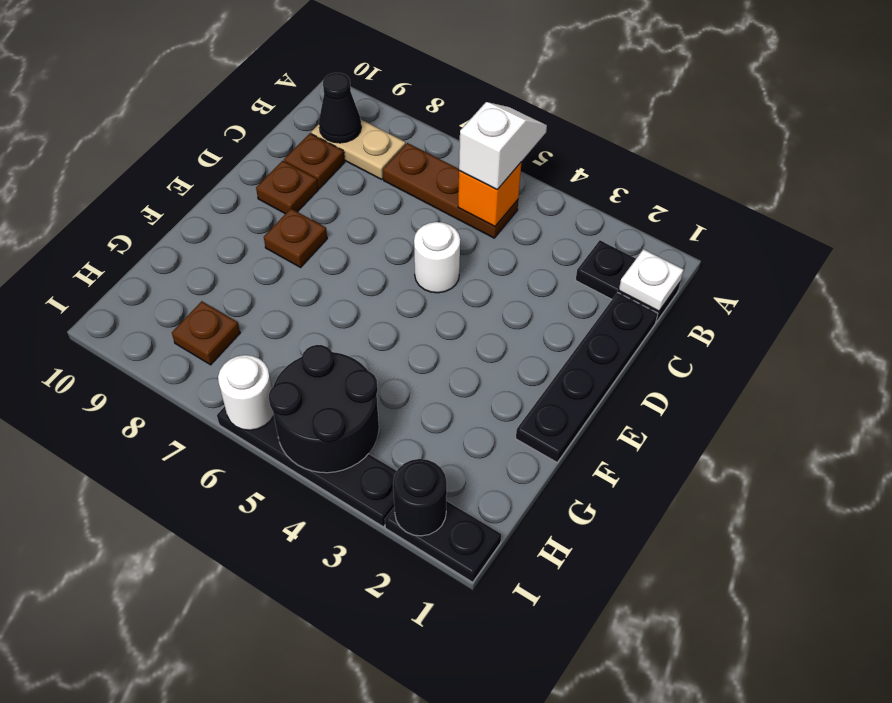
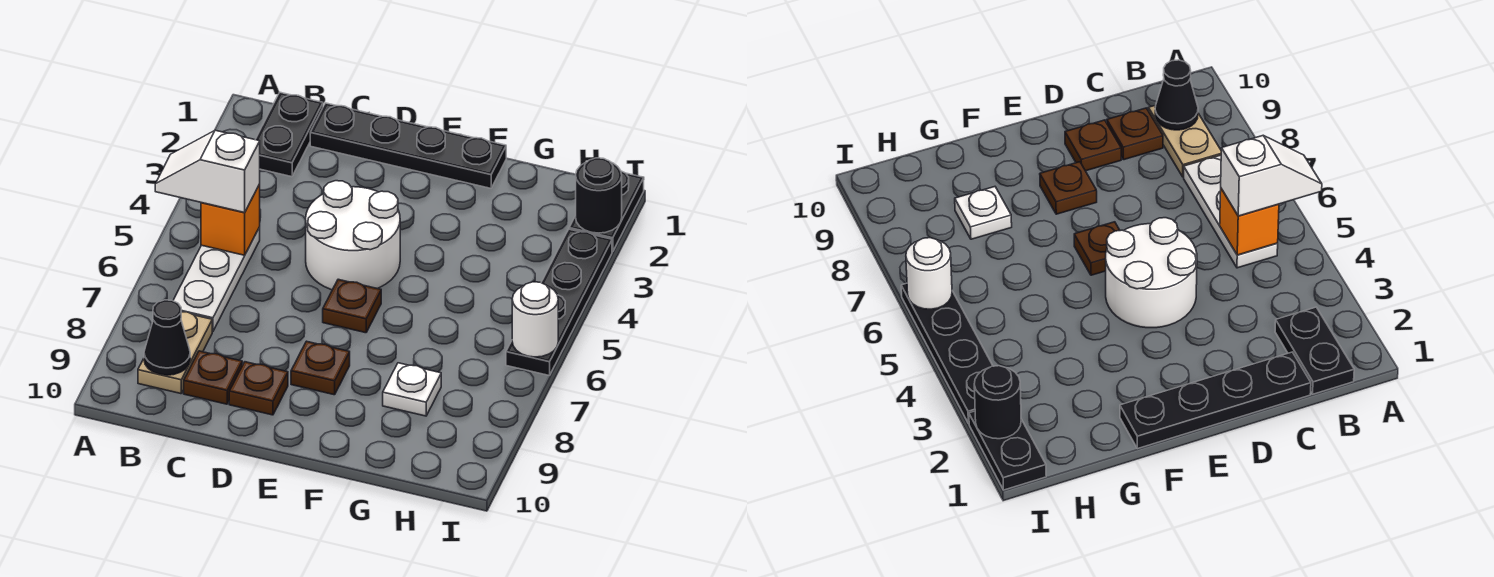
white plate B1 level 2 -> white plate G8 level 1
brown plate B5:B7 level 1 -> white plate B5:B7 level 1
white round brick D5 level 1 -> white round brick D4:E5 level 1
black round brick H4:I5 level 2 -> none
brown plate H8 level 1 -> brown plate E6 level 1

